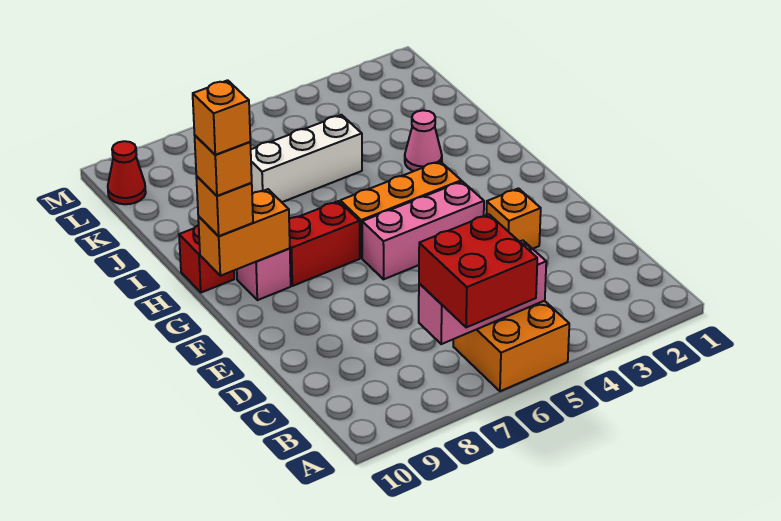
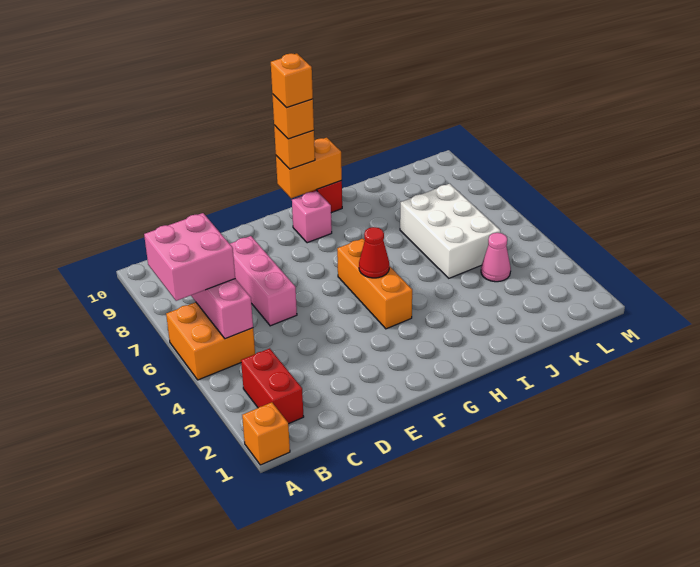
red brick A6:B7 level 3 -> pink brick A6:B7 level 3
orange brick E3 level 1 -> orange brick A1 level 1
pink brick F4:F6 level 1 -> pink brick D6:D8 level 1
red brick G7:G8 level 1 -> red brick B2:B3 level 1
orange brick G9:G10 level 2 -> orange brick G10:H10 level 2
pink cone I3 level 1 -> pink cone K4 level 1
white brick J5:J7 level 1 -> white brick J5:K7 level 1
red cone L10 level 1 -> red cone G5 level 2

